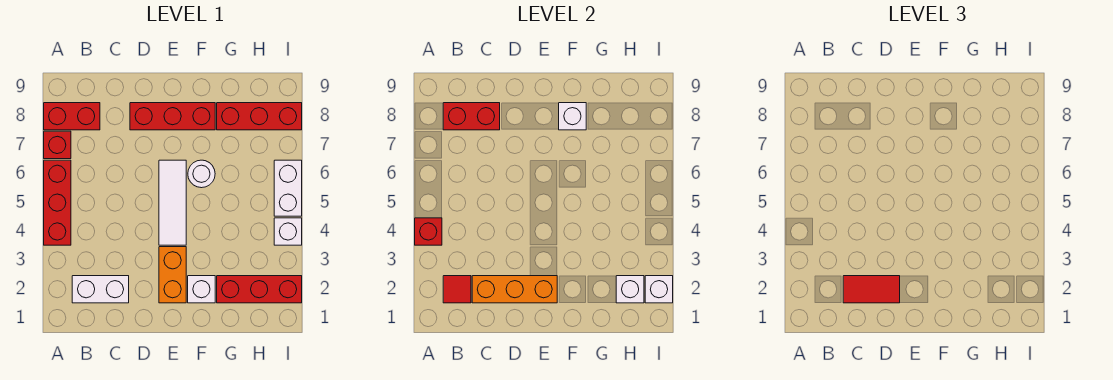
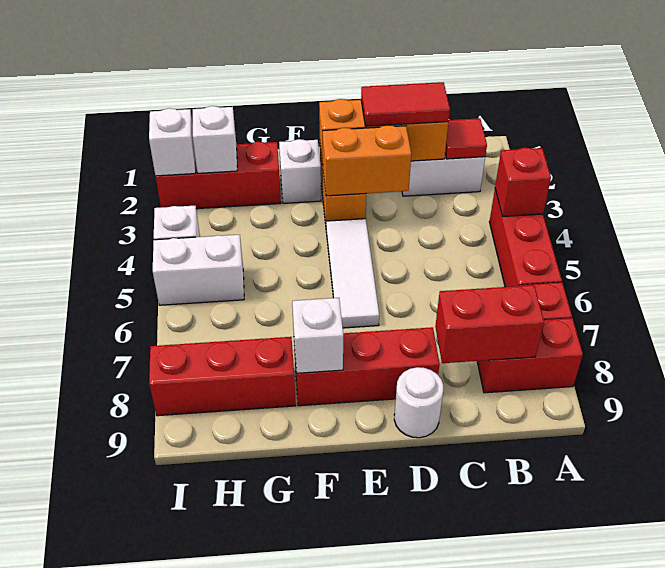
none -> orange brick D3:E3 level 2
white round brick F6 level 1 -> white round brick D9 level 1
white brick I5:I6 level 1 -> white brick H5:I5 level 1

